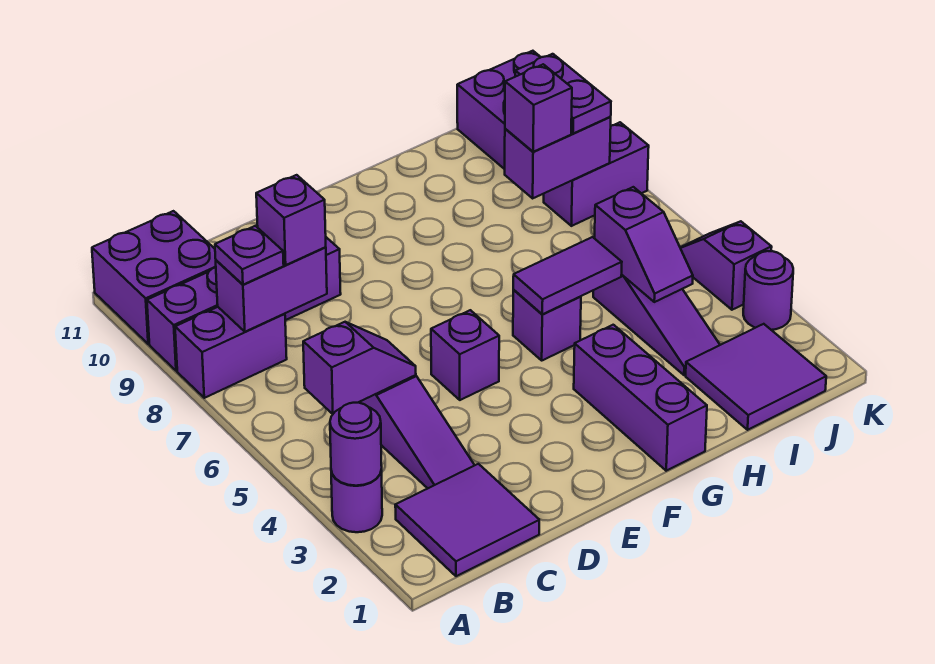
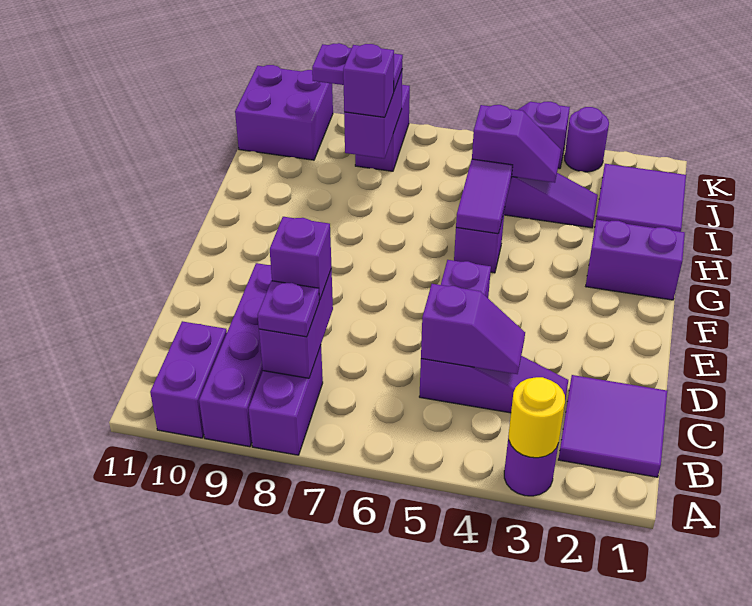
purple round brick A3 level 2 -> yellow round brick A3 level 2
purple brick A10:B11 level 1 -> purple brick A10:B10 level 1
purple slope B5:C5 level 2 top B -> purple slope C4:C5 level 2 top 5
purple brick G1:G3 level 1 -> purple brick G1:G2 level 1

